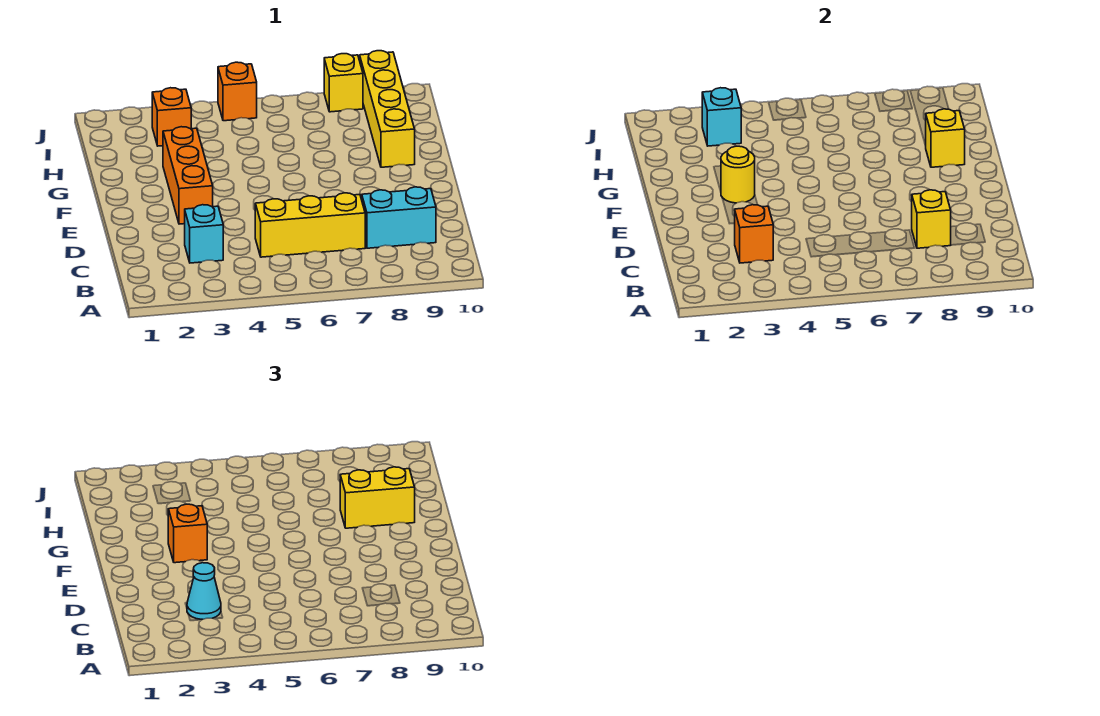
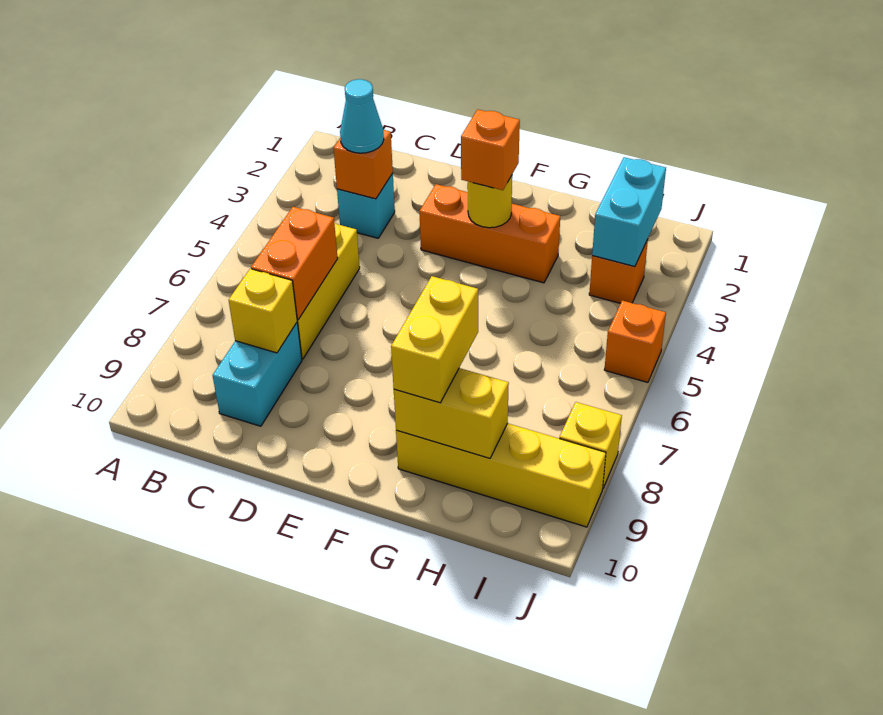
none -> orange brick C6:C7 level 2
yellow brick G9 level 2 -> yellow brick G9:H9 level 2
cyan brick I3 level 2 -> cyan brick I2:I3 level 2

